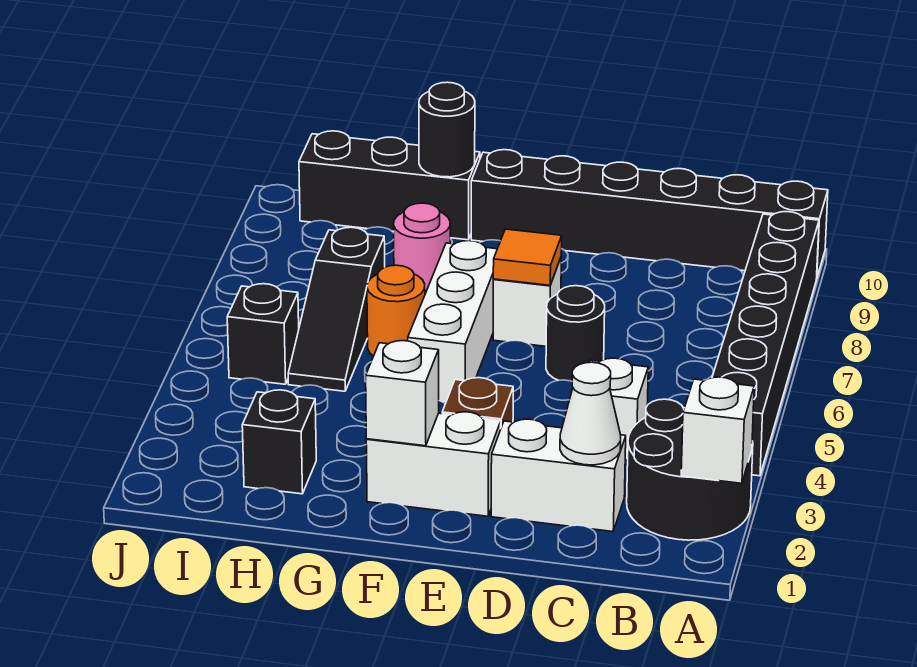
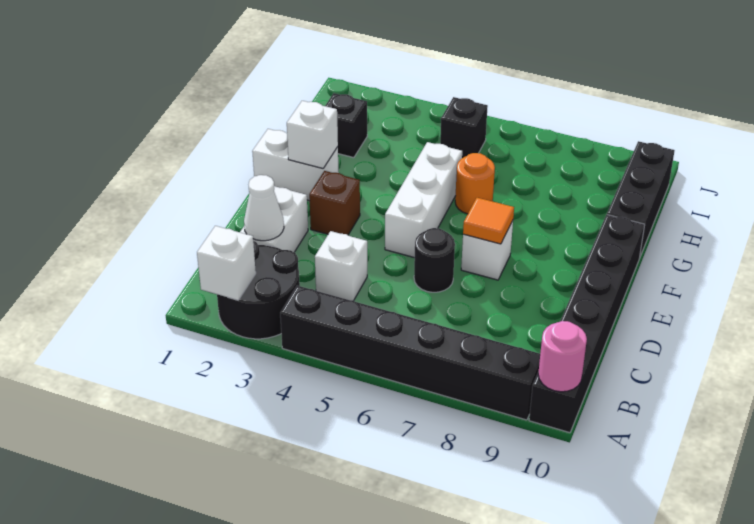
white brick E2:F2 level 1 -> white brick F1:F2 level 1
white brick F5:F7 level 1 -> white brick E5:G5 level 1
pink round brick G8 level 1 -> pink round brick A10 level 2
black round brick G10 level 2 -> none
black slope H5:H7 level 1 top 7 -> none

